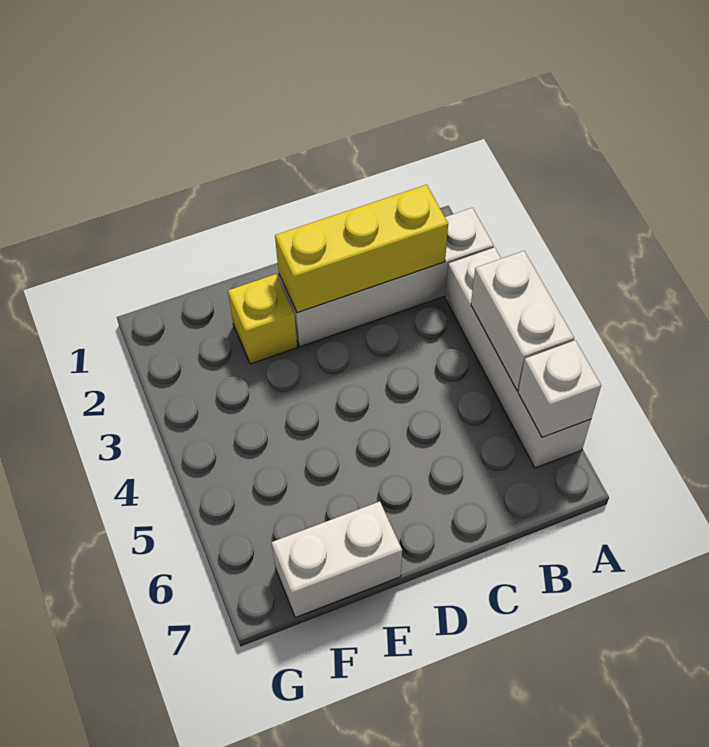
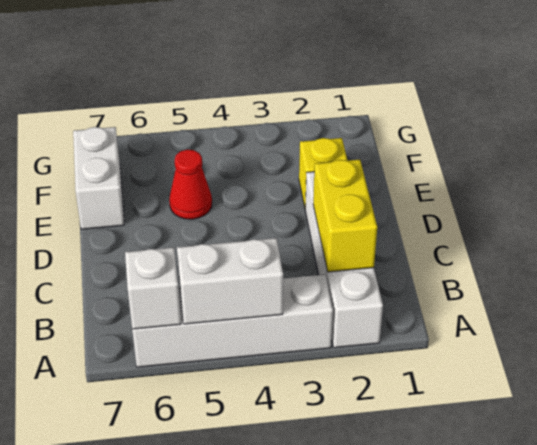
yellow brick B2:D2 level 2 -> yellow brick B2:C2 level 2
none -> red cone E5 level 1

